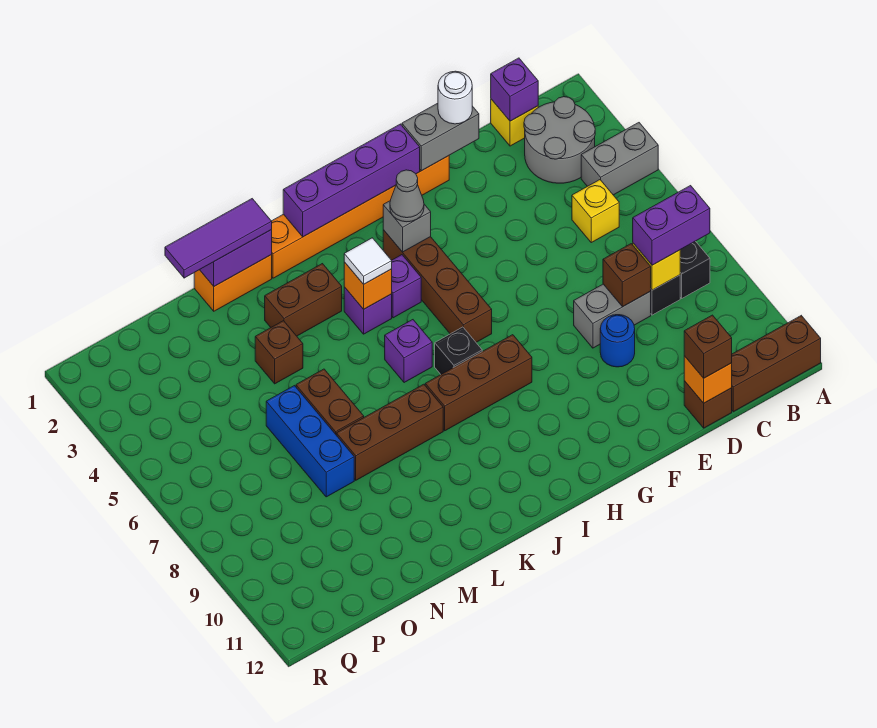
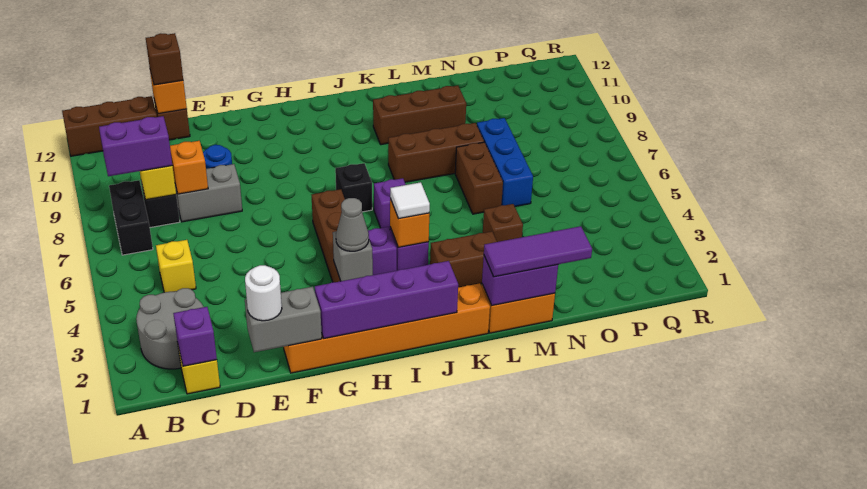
grey brick A4:B4 level 1 -> none
brown brick D8 level 2 -> orange brick D8 level 2
brown brick H8:J8 level 1 -> brown brick K10:M10 level 1

